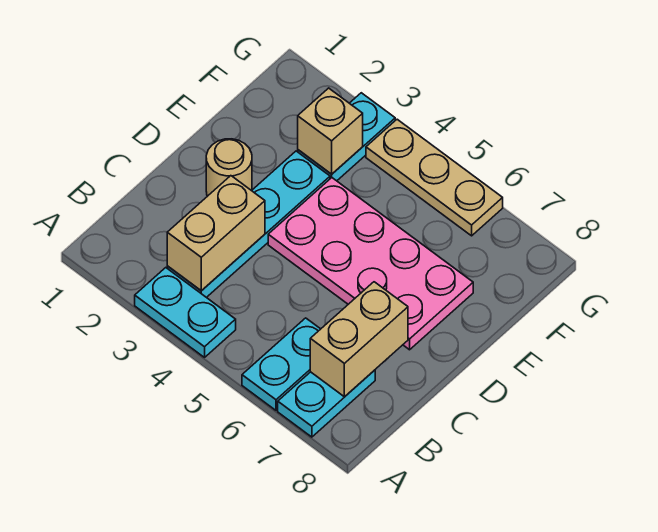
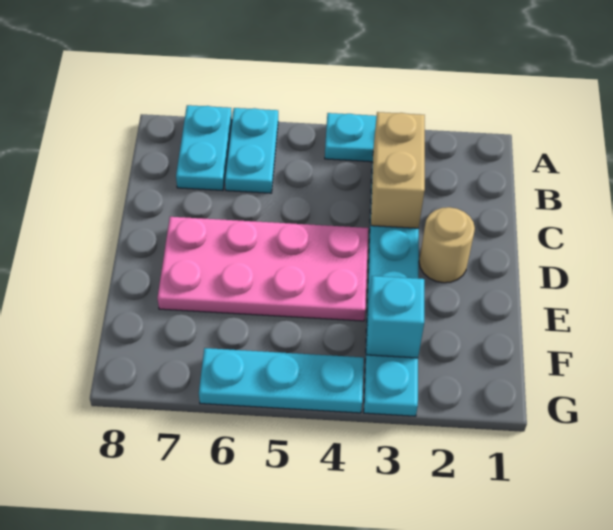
tan brick B7:C7 level 2 -> none
tan brick F3 level 2 -> cyan brick F3 level 2
tan plate G4:G6 level 1 -> cyan plate G4:G6 level 1

